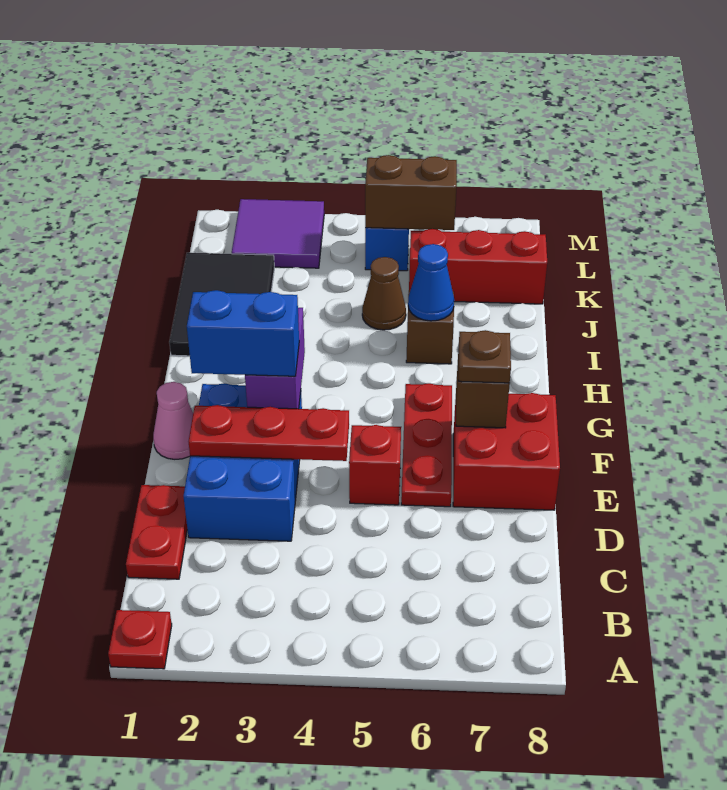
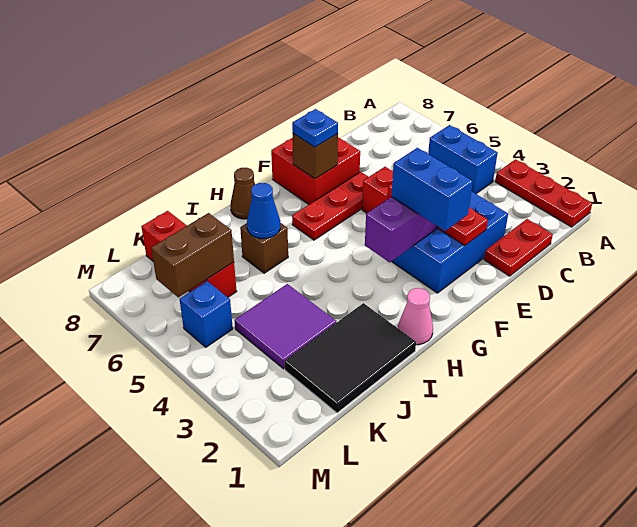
red plate A1 level 1 -> red plate A1:A3 level 1
none -> blue brick B4:B5 level 1
pink cone F1 level 1 -> pink cone H1 level 1
brown plate F7 level 3 -> blue plate F7 level 3
brown cone J5 level 1 -> brown cone H8 level 1
purple tile L2:M3 level 1 -> purple tile J3:K4 level 1
brown brick L5:L6 level 2 -> brown brick K6:L6 level 2

